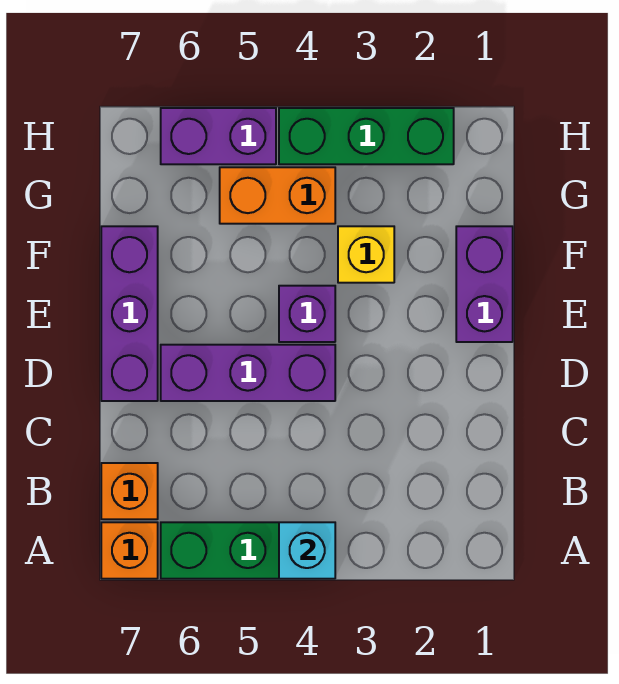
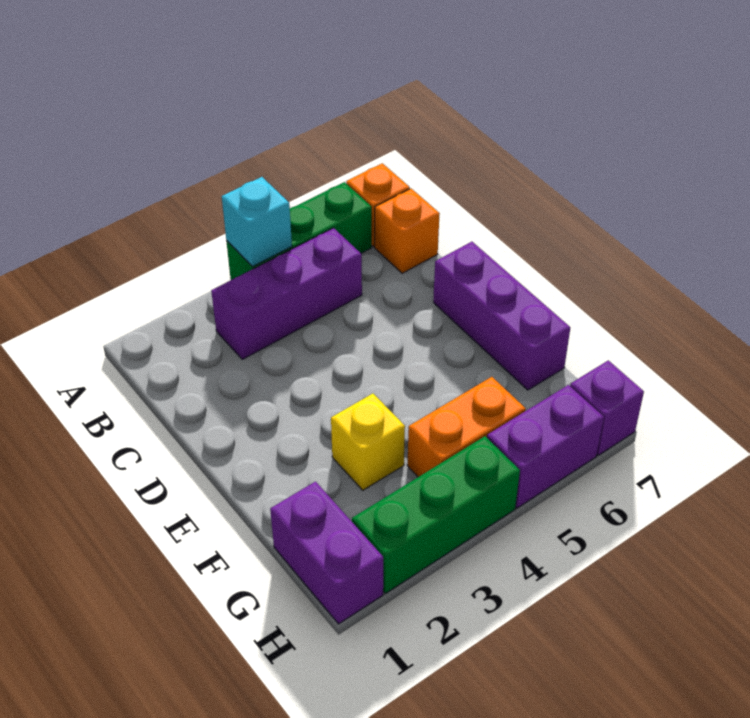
purple brick D4:D6 level 1 -> purple brick B3:B5 level 1
purple brick E1:F1 level 1 -> purple brick G1:H1 level 1
purple brick E4 level 1 -> purple brick H7 level 1

